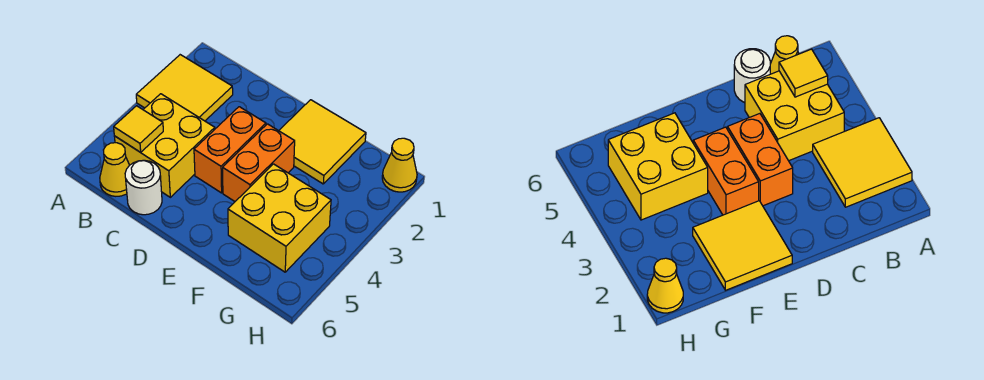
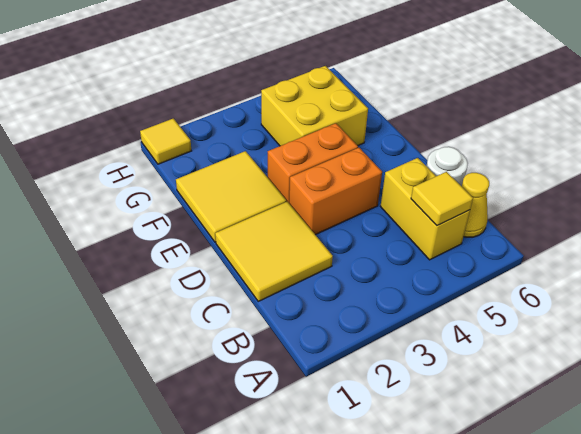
yellow tile A2:B3 level 1 -> yellow tile C1:D2 level 1
yellow brick B4:C5 level 1 -> yellow brick B5:C5 level 1
yellow cone H1 level 1 -> yellow tile H1 level 1

